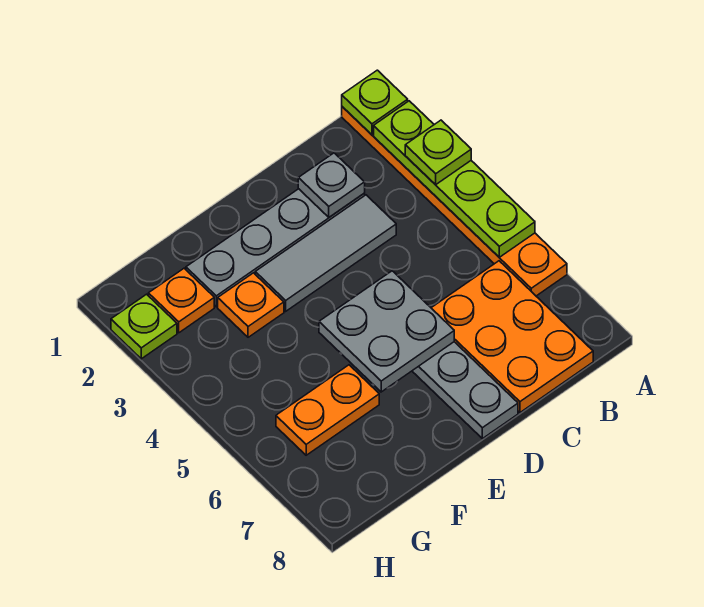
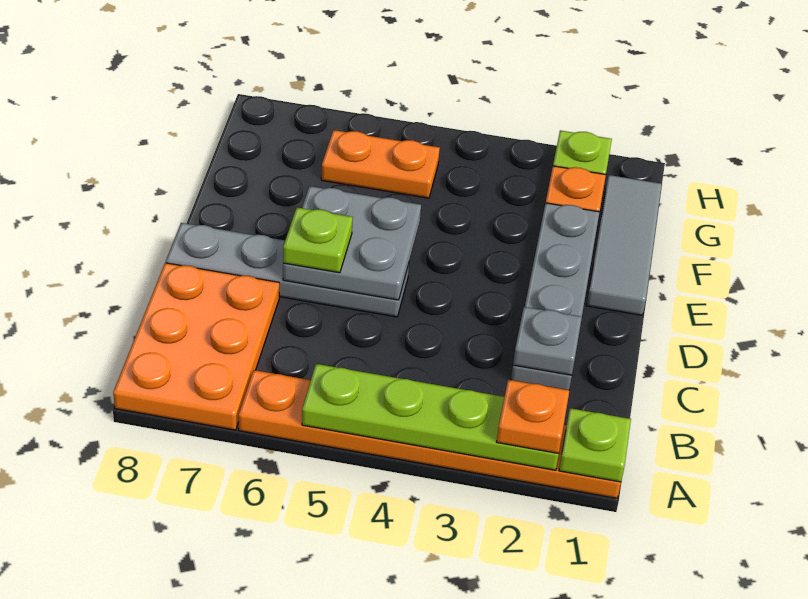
lime plate A3 level 3 -> lime plate D6 level 3
orange plate B6:C8 level 1 -> orange plate A7:C8 level 1
grey tile C3:E3 level 1 -> grey tile E1:G1 level 1
orange plate F3 level 1 -> orange plate A2 level 3
orange plate F6:G6 level 1 -> orange plate G5:G6 level 1

